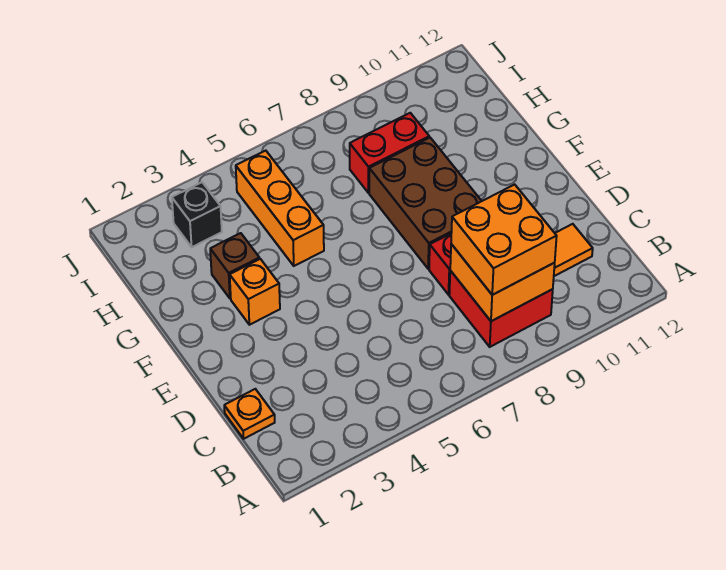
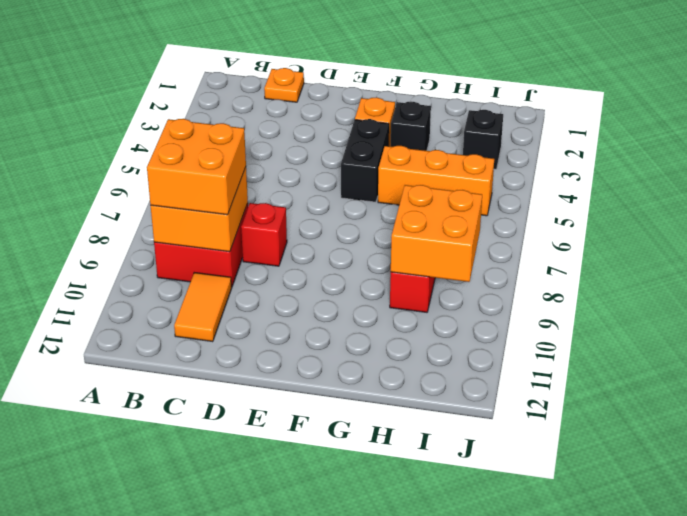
brown brick E8:G9 level 1 -> none
none -> black brick F4:F5 level 1
brown brick G3 level 1 -> black brick G3 level 1
none -> orange brick H8:I9 level 2

